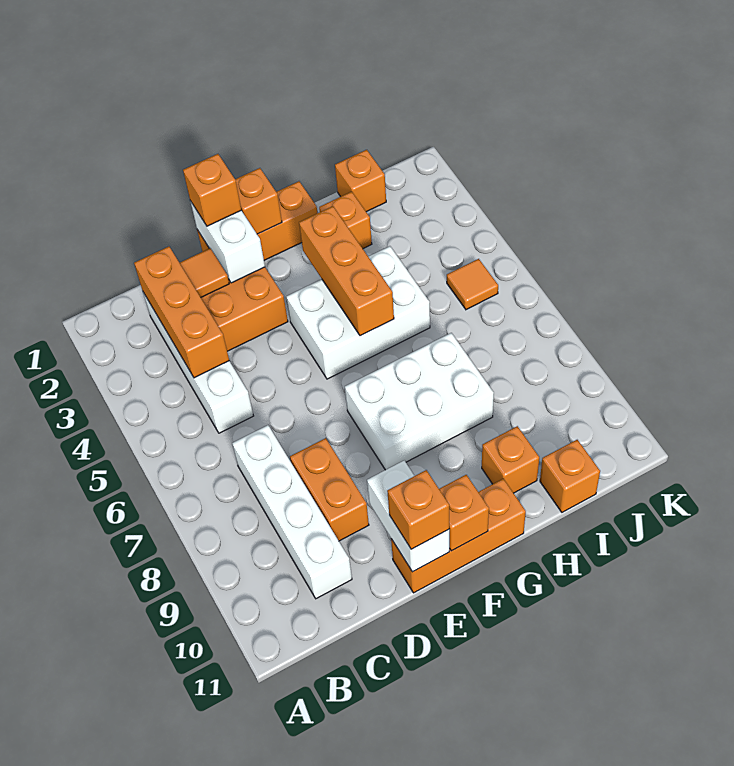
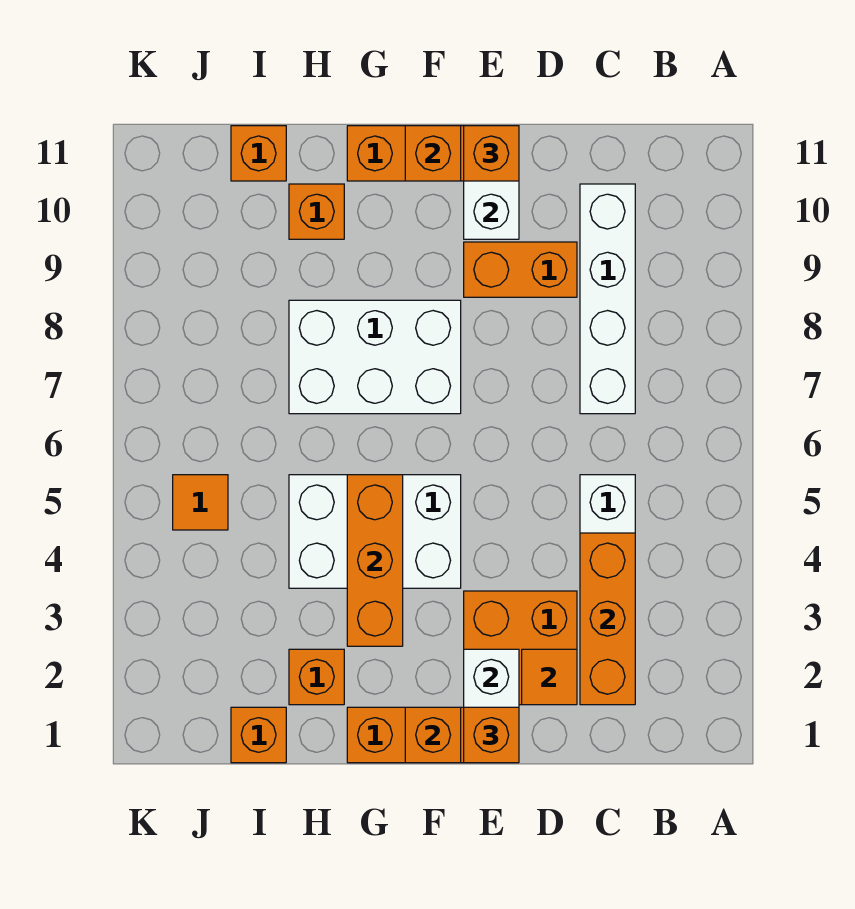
orange brick D8:D9 level 1 -> orange brick D9:E9 level 1

